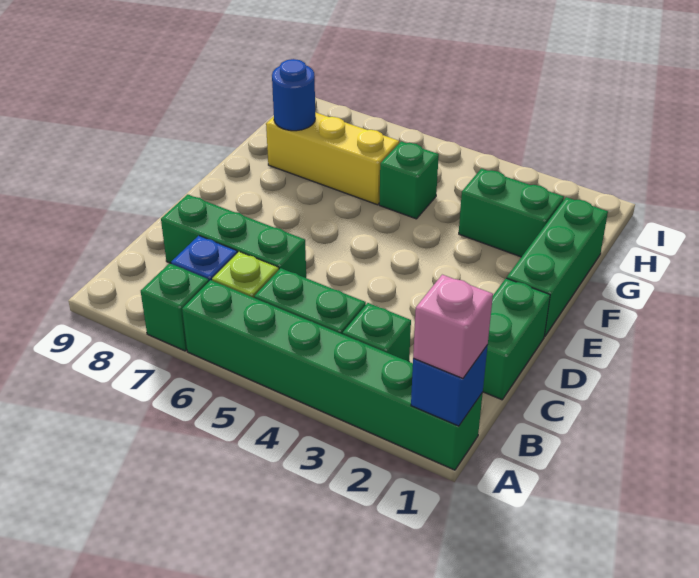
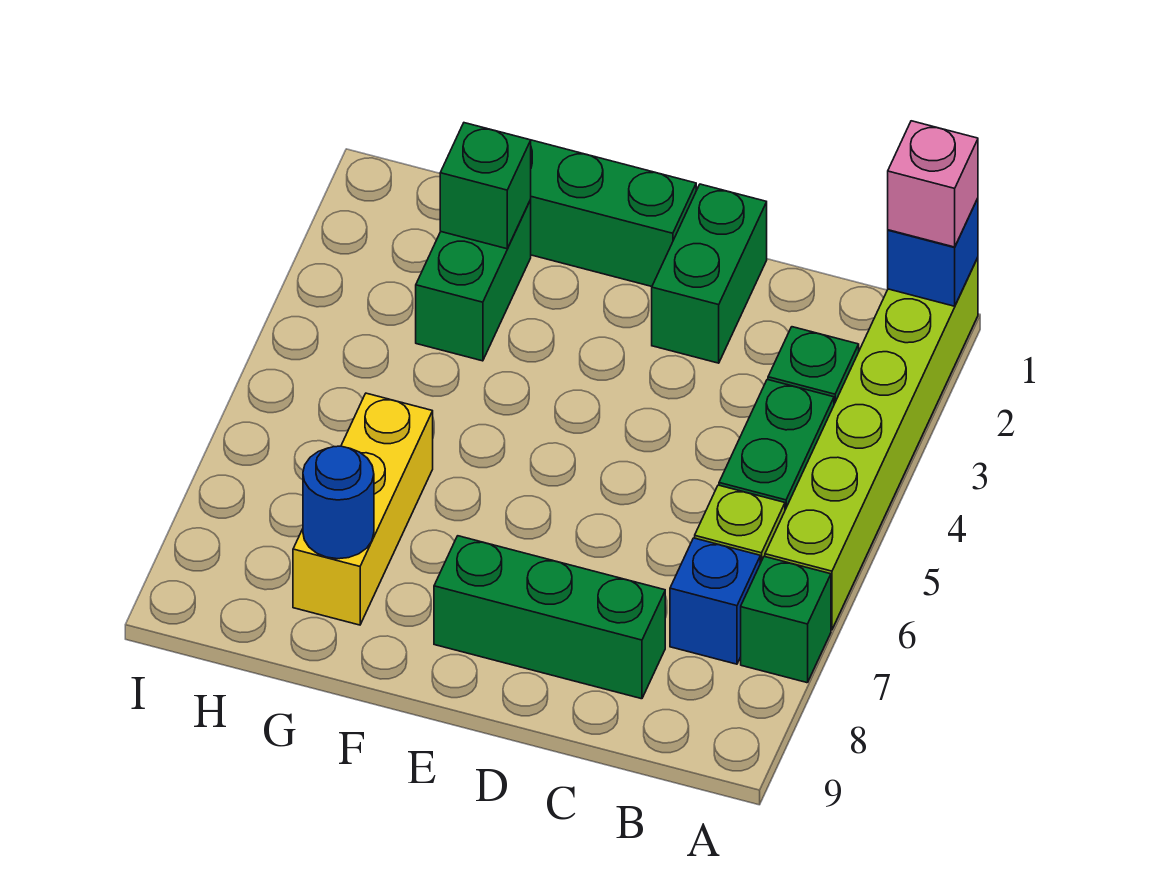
green brick A1:A6 level 1 -> lime brick A1:A6 level 1
green brick C1:D1 level 1 -> green brick D1:D2 level 1
green brick C6:C8 level 1 -> green brick C8:E8 level 1
green brick G5 level 1 -> green brick G2 level 2

